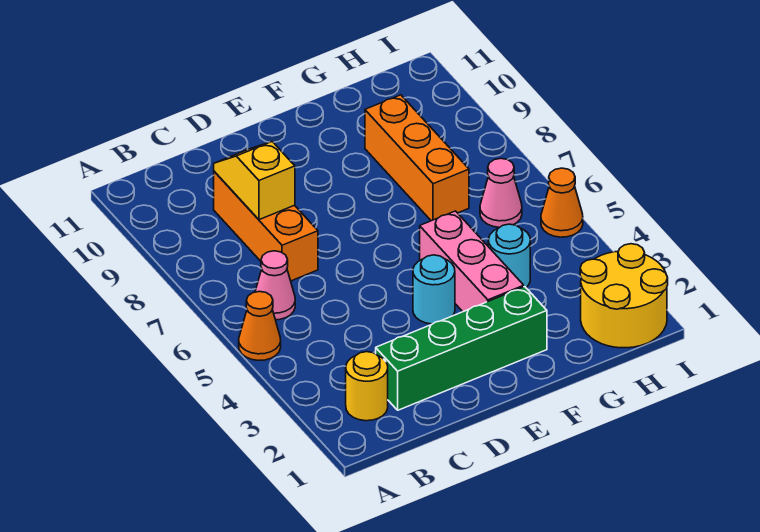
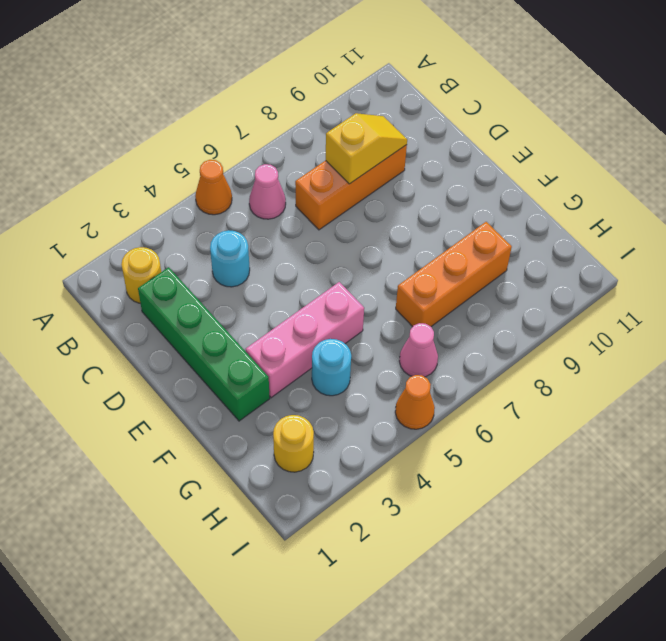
cyan round brick E4 level 1 -> cyan round brick C4 level 1
yellow round brick H1:I2 level 1 -> yellow round brick H2 level 1

